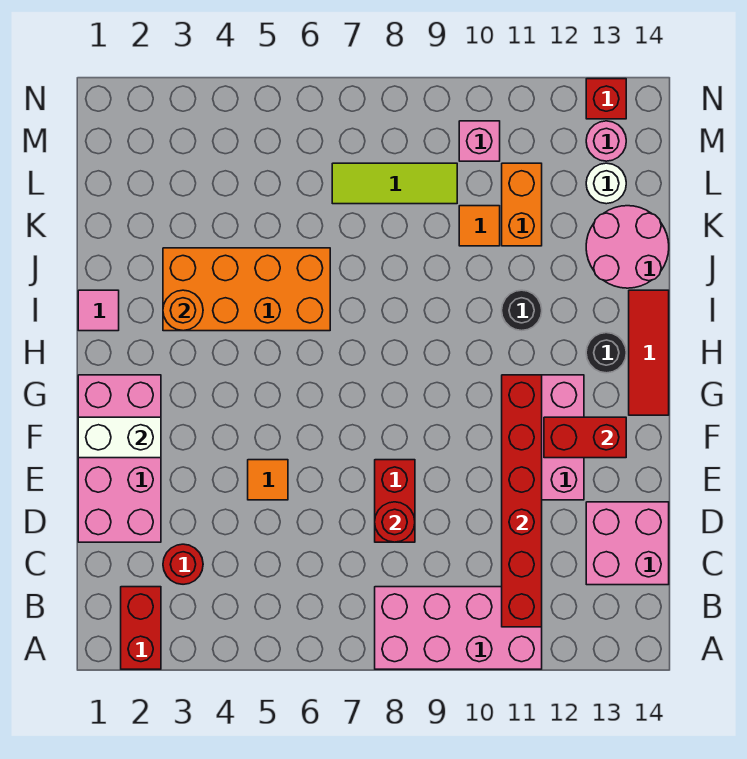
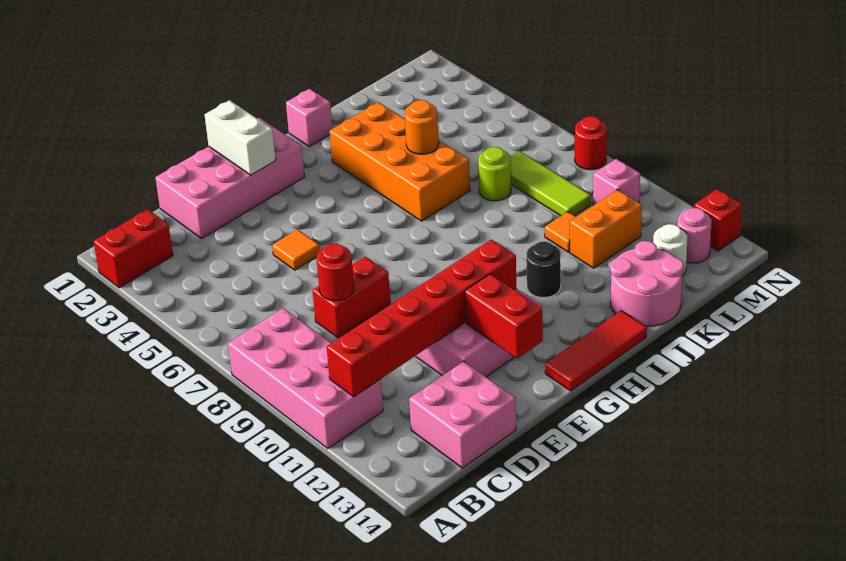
red round brick C3 level 1 -> red round brick N8 level 1
black round brick H13 level 1 -> none
pink tile I1 level 1 -> pink brick I1 level 1
orange round brick I3 level 2 -> orange round brick J5 level 2
none -> lime round brick K7 level 1

